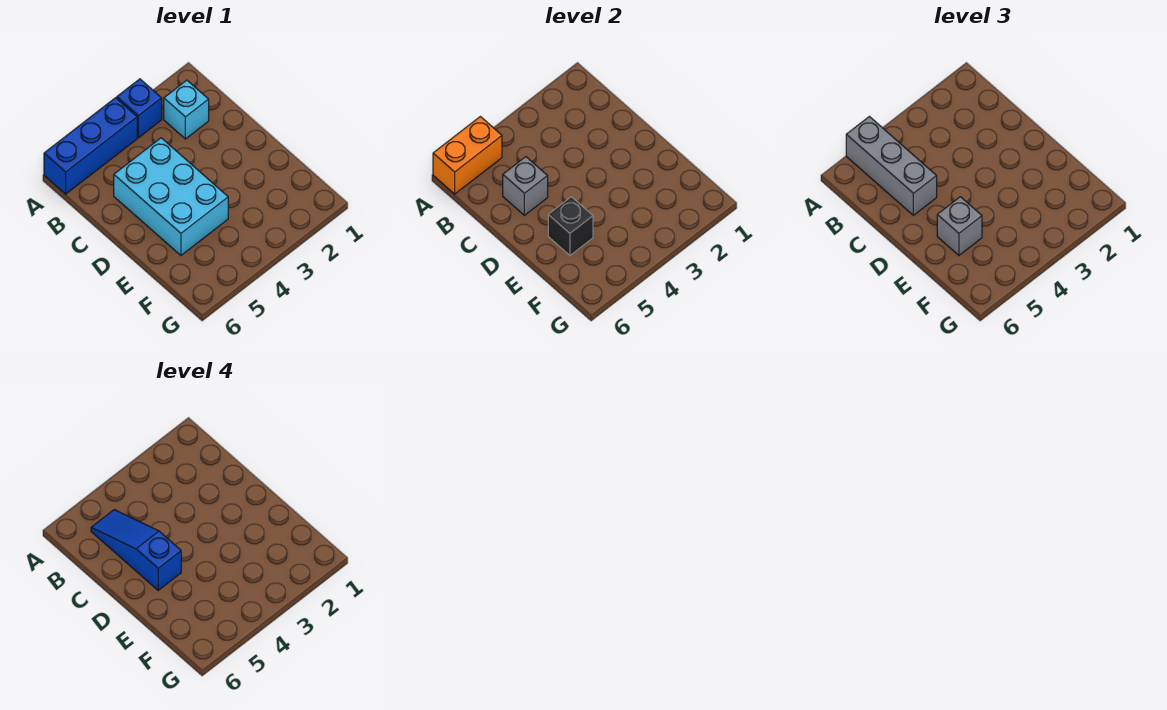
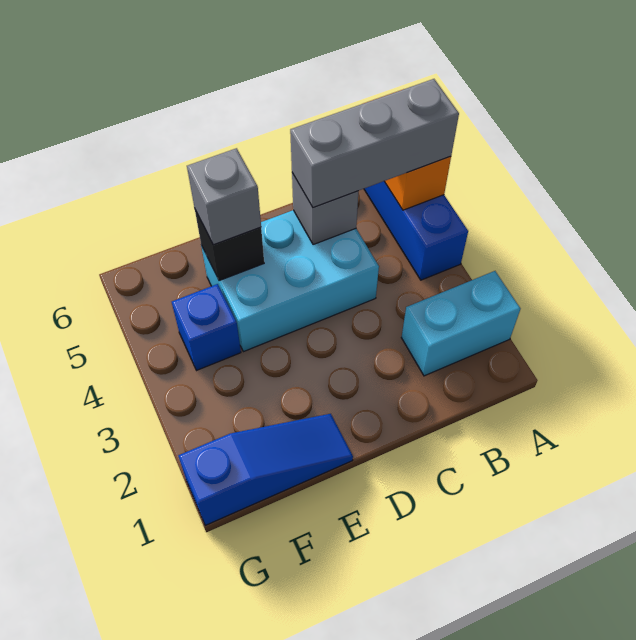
blue brick A3 level 1 -> blue brick F4 level 1
cyan brick B2 level 1 -> cyan brick A2:B2 level 1
blue slope B5:D5 level 4 top D -> blue slope E1:G1 level 1 top G

